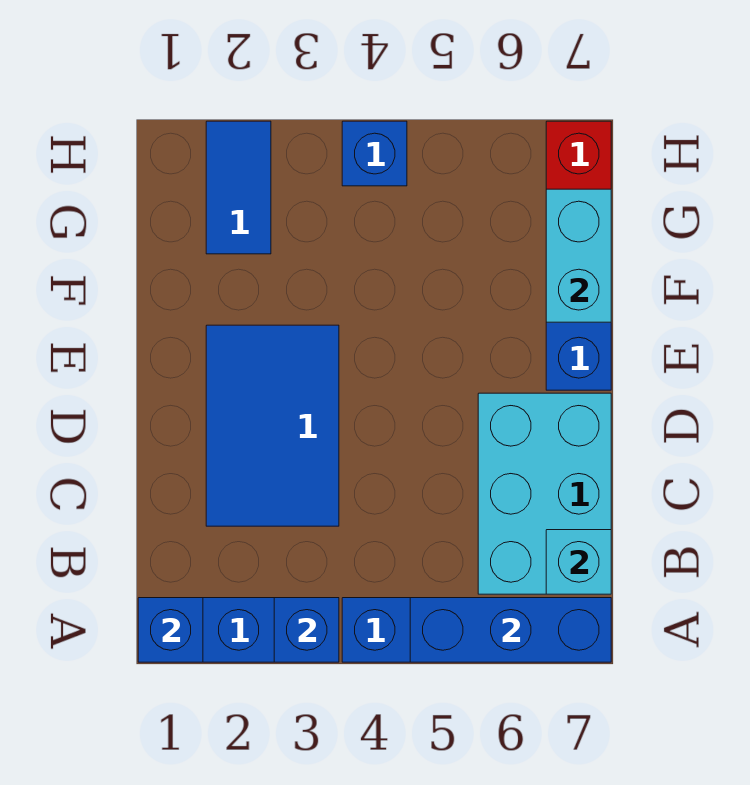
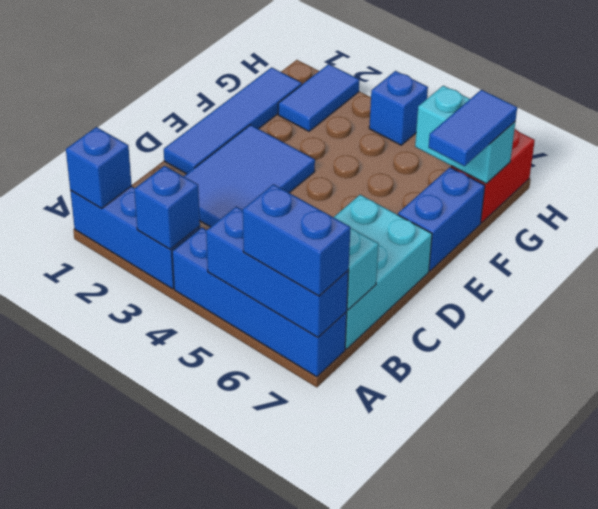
none -> blue brick A6:A7 level 3
none -> blue tile D1:G1 level 1
cyan brick F7:G7 level 2 -> cyan brick G6:G7 level 2
none -> blue tile F7:G7 level 3

